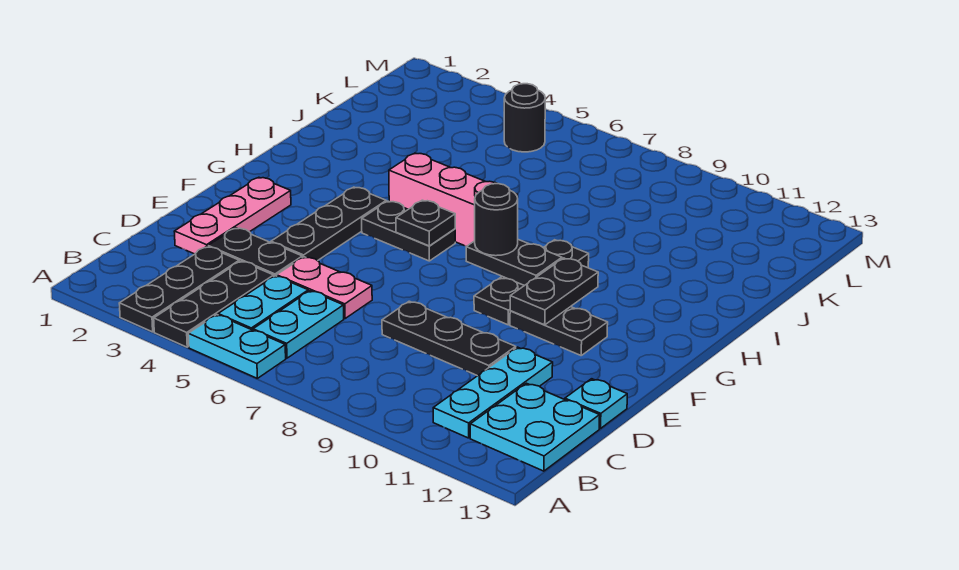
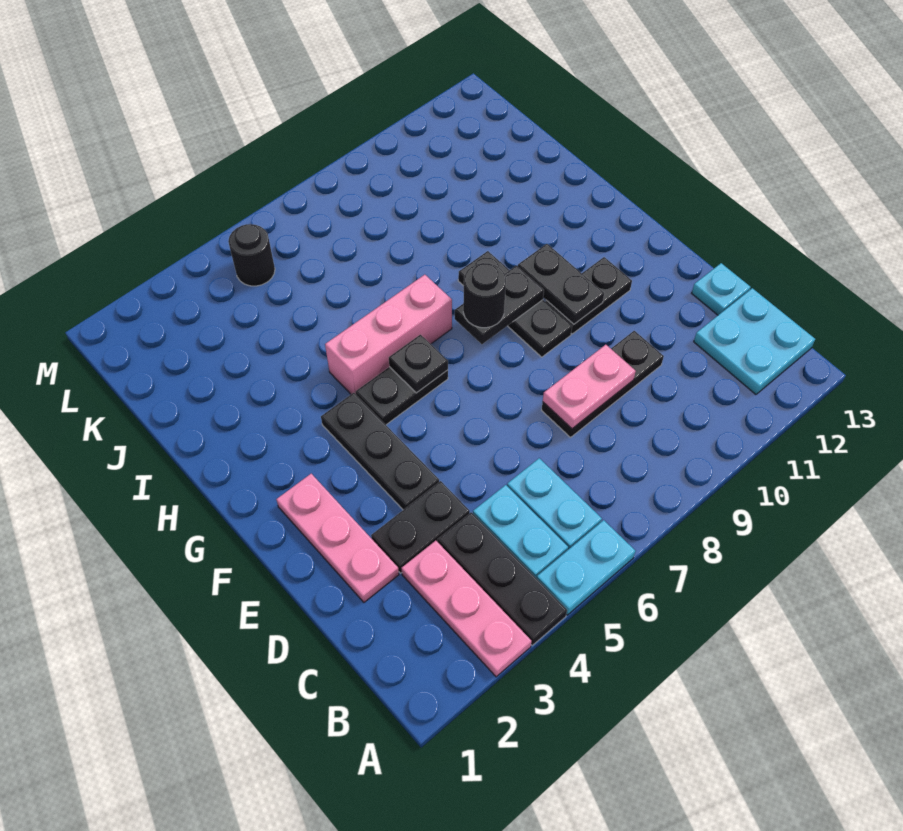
black plate A3:C3 level 1 -> pink plate A3:C3 level 1
cyan plate B11:D11 level 1 -> none
pink plate D5:D6 level 1 -> pink plate D8:D9 level 2

